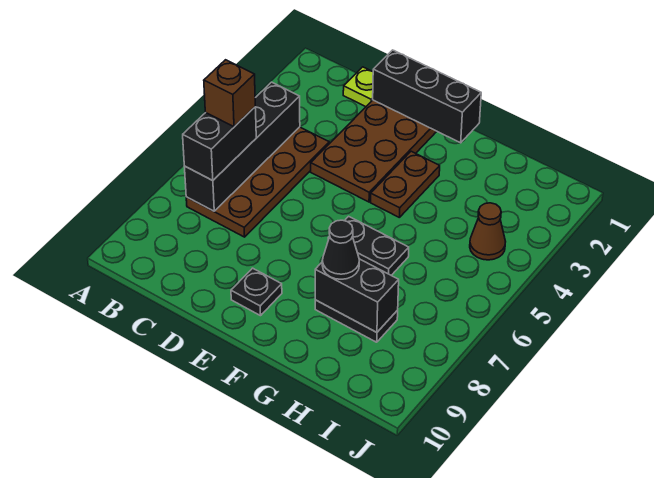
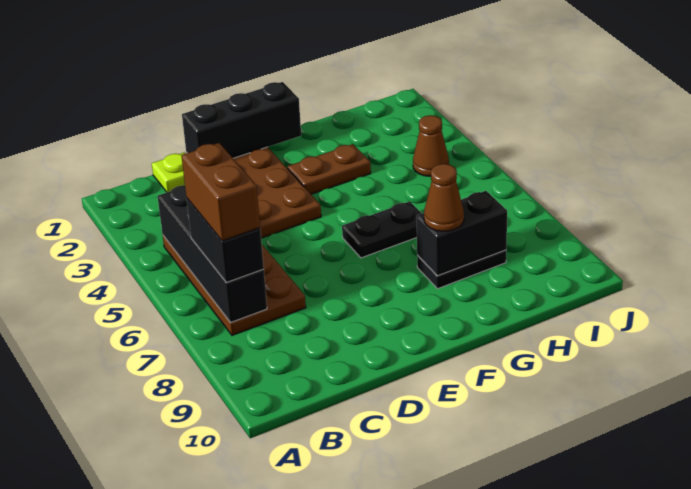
brown brick B6 level 4 -> brown brick B6:B7 level 4
black plate E9 level 1 -> none
brown plate F3:F4 level 1 -> brown plate F3:G3 level 1
black cone G8 level 3 -> brown cone G8 level 3

